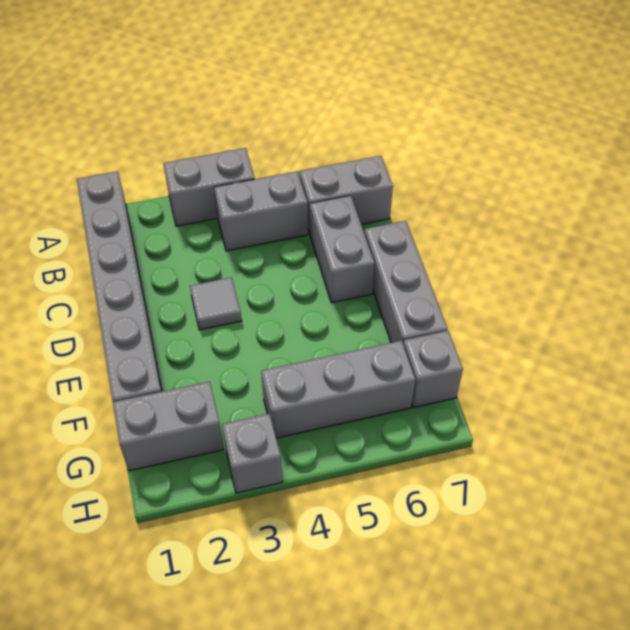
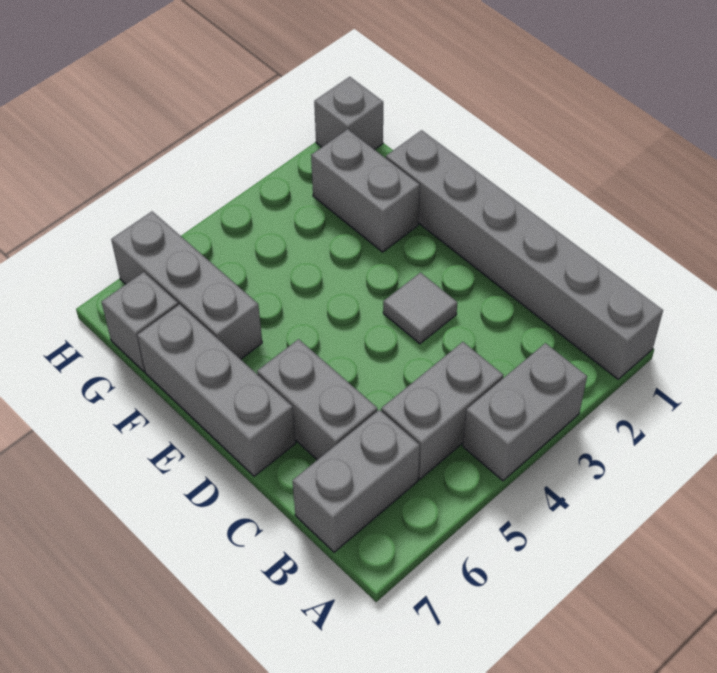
grey brick G1:G2 level 1 -> grey brick F2:G2 level 1
grey brick G4:G6 level 1 -> grey brick F6:H6 level 1
grey brick H3 level 1 -> grey brick H1 level 1

